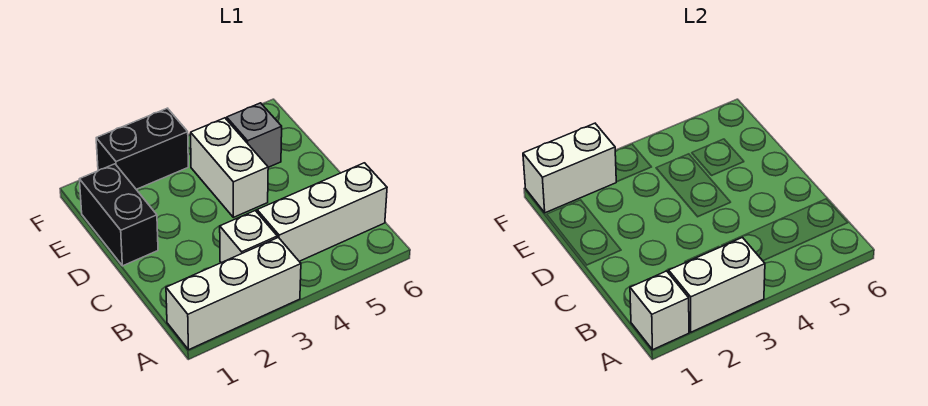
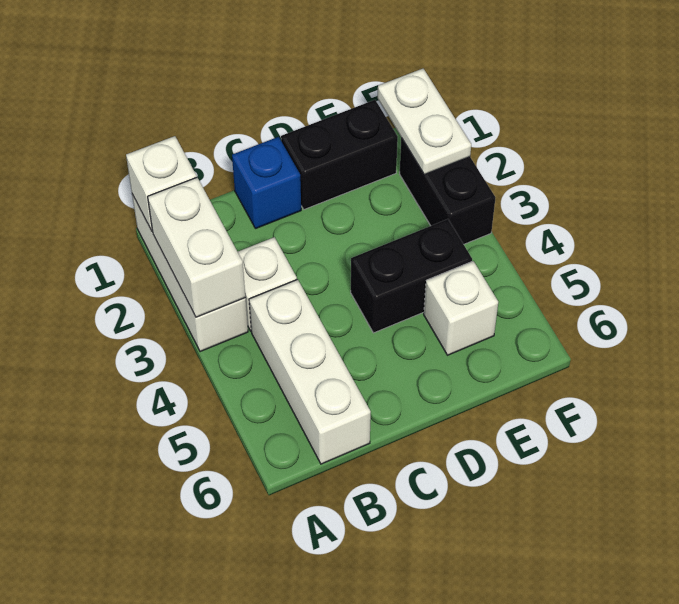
none -> blue brick C1 level 1
white brick D4:E4 level 1 -> black brick D4:E4 level 1
grey brick E5 level 1 -> white brick E5 level 1
white brick F1:F2 level 2 -> white plate F1:F2 level 2

